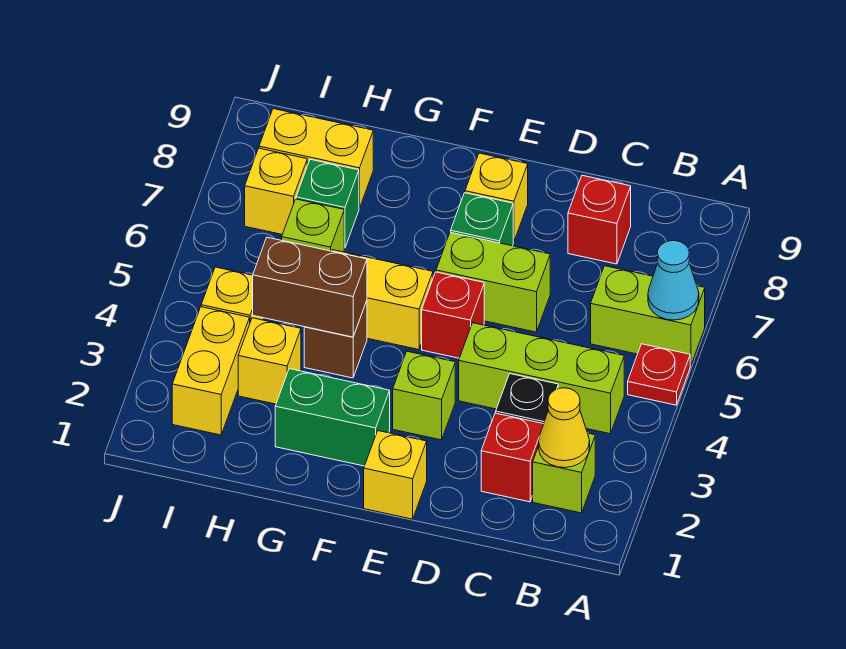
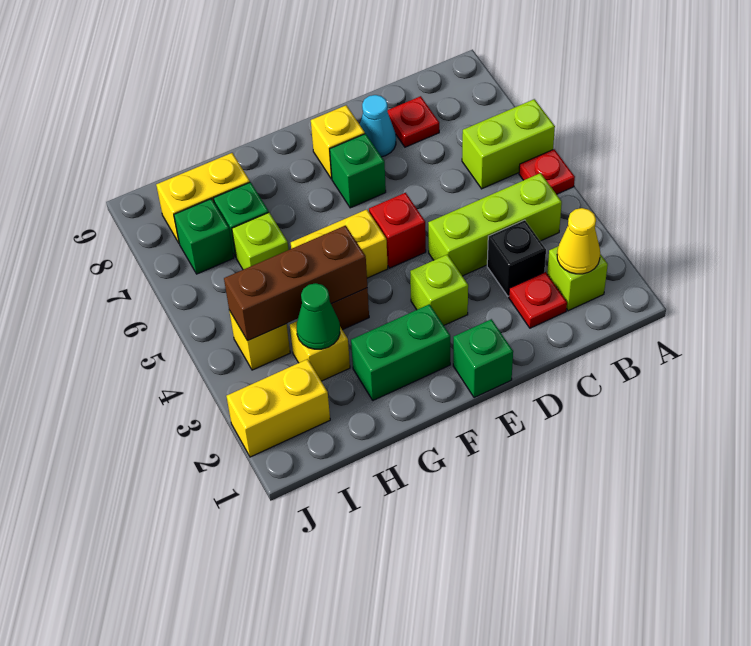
cyan cone A6 level 2 -> cyan cone D8 level 1
red brick C2 level 1 -> red plate C2 level 1
red brick C8 level 1 -> red plate C8 level 1
lime brick D6:E6 level 1 -> none
yellow brick E1 level 1 -> green brick E1 level 1
brown brick G4:H4 level 2 -> brown brick G4:I4 level 2
none -> green cone H3 level 2
yellow brick I2:I3 level 1 -> yellow brick I2:J2 level 1
yellow brick I7 level 1 -> green brick I7 level 1

